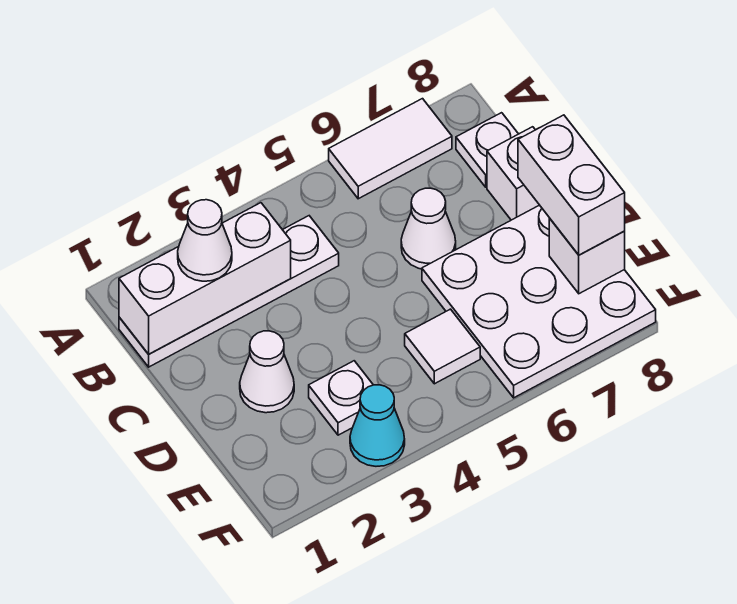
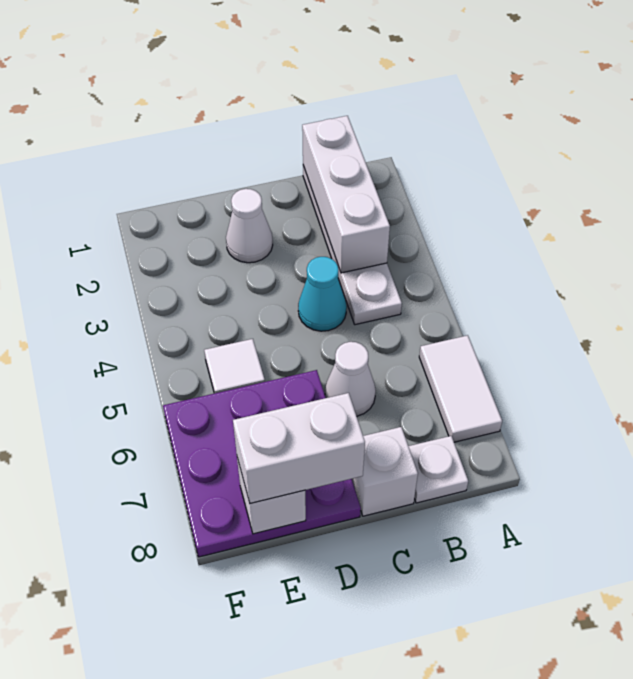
white cone B2 level 3 -> none
white plate D6:F8 level 1 -> purple plate D6:F8 level 1
white plate E3 level 1 -> none
cyan cone F3 level 1 -> cyan cone C4 level 1

